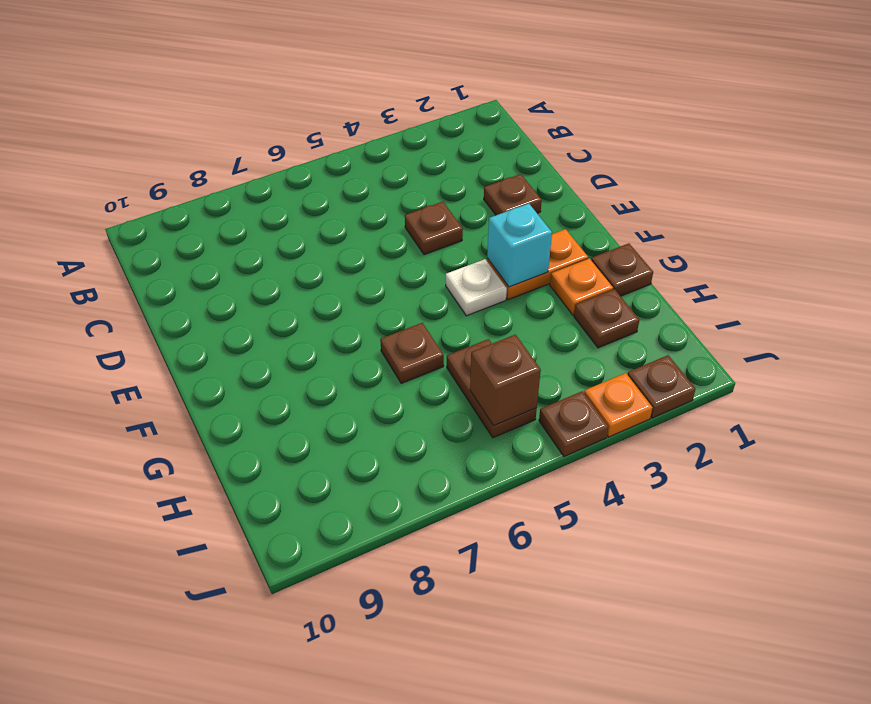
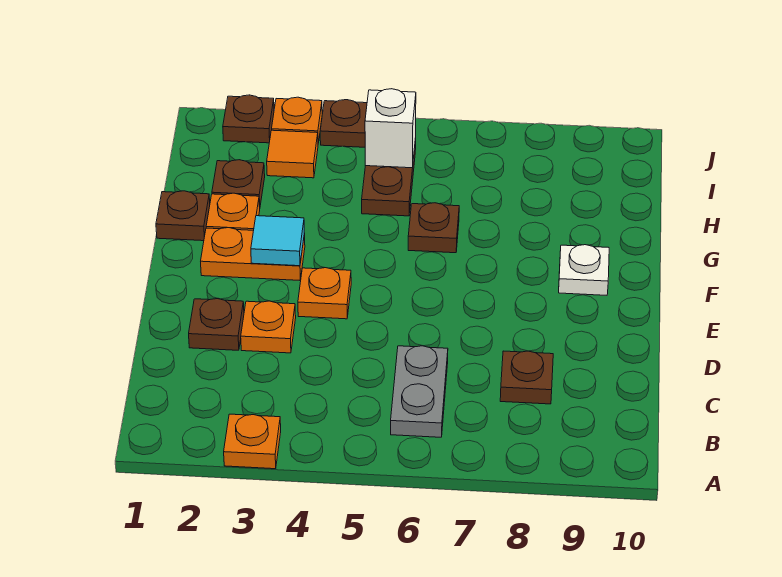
none -> orange plate A3 level 1
none -> grey plate B6:C6 level 1
none -> orange plate D3 level 1
brown plate D4 level 1 -> brown plate C8 level 1
none -> orange plate E4 level 1
cyan brick F3 level 2 -> cyan tile F3 level 2
white plate F4 level 1 -> white plate F9 level 1
none -> orange tile I3 level 1
brown brick I5 level 2 -> white brick I5 level 2

